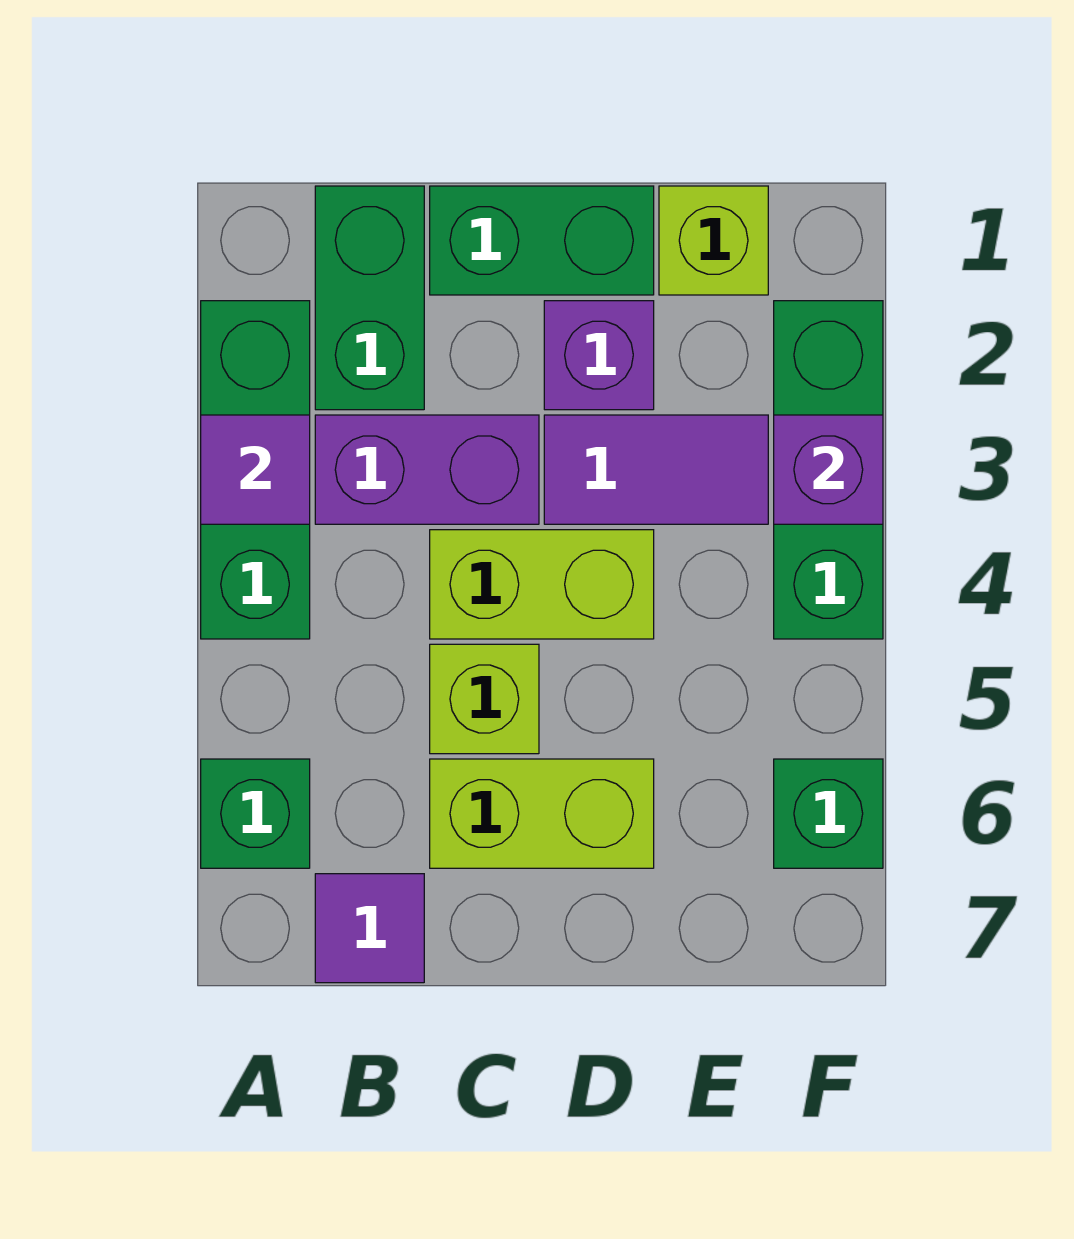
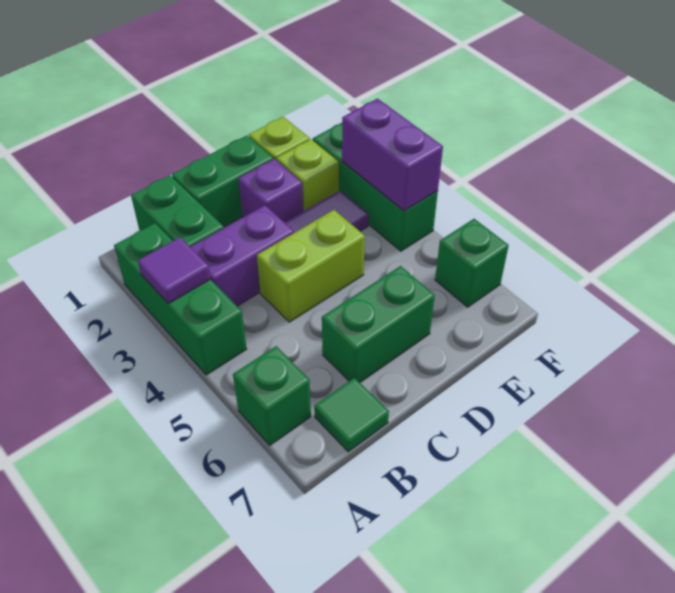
purple tile B7 level 1 -> green tile B7 level 1
lime brick C5 level 1 -> lime brick E2 level 1
lime brick C6:D6 level 1 -> green brick C6:D6 level 1
purple brick F3 level 2 -> purple brick F3:F4 level 2

